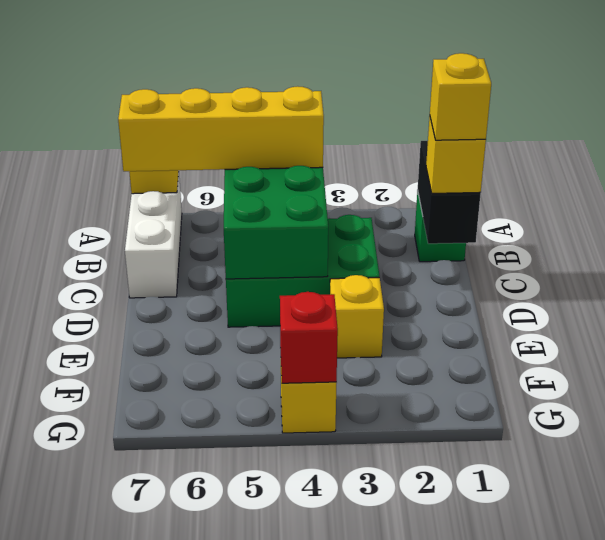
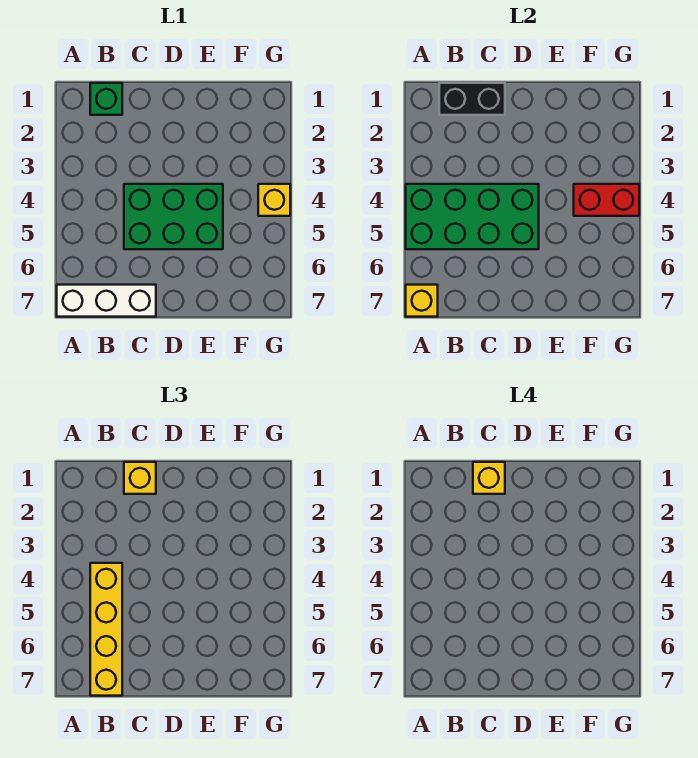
green brick C3:D5 level 1 -> green brick C4:E5 level 1
yellow brick E3 level 1 -> none
red brick G4 level 2 -> red brick F4:G4 level 2

